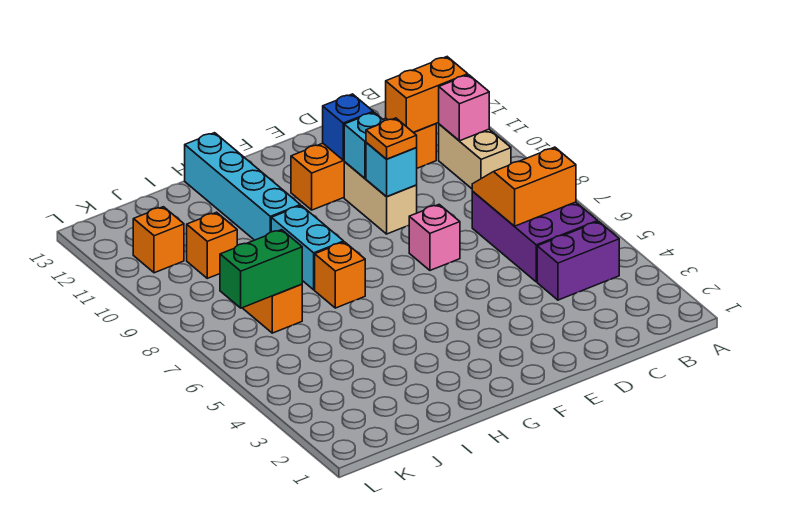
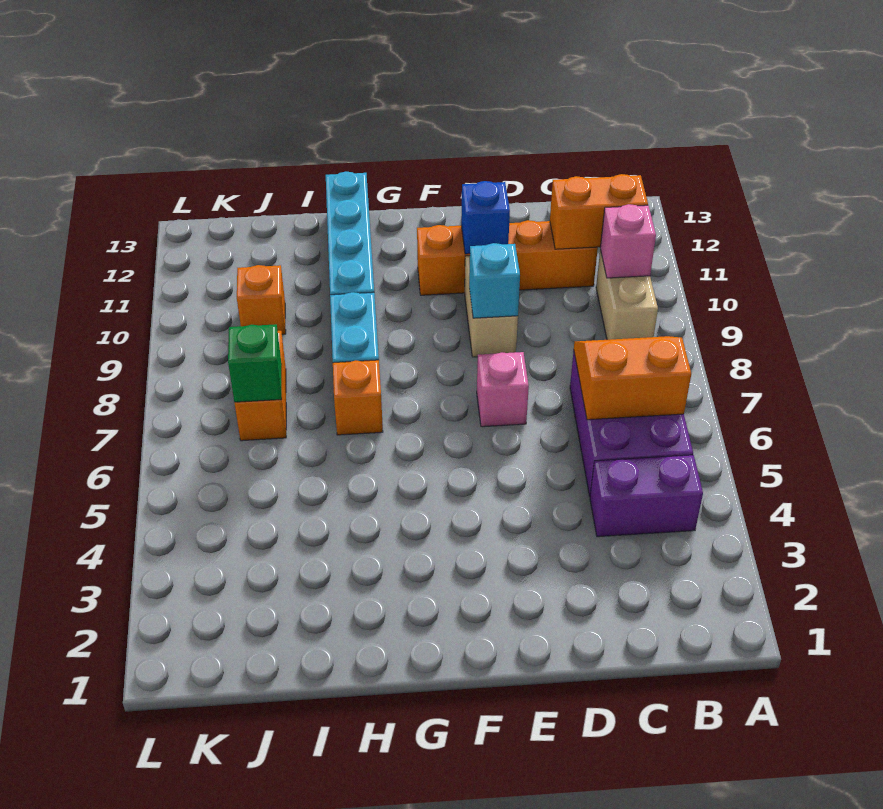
orange plate E9 level 3 -> none
cyan brick E10 level 2 -> none
green brick J7:K7 level 2 -> green brick J7 level 2
orange brick K11 level 1 -> none

